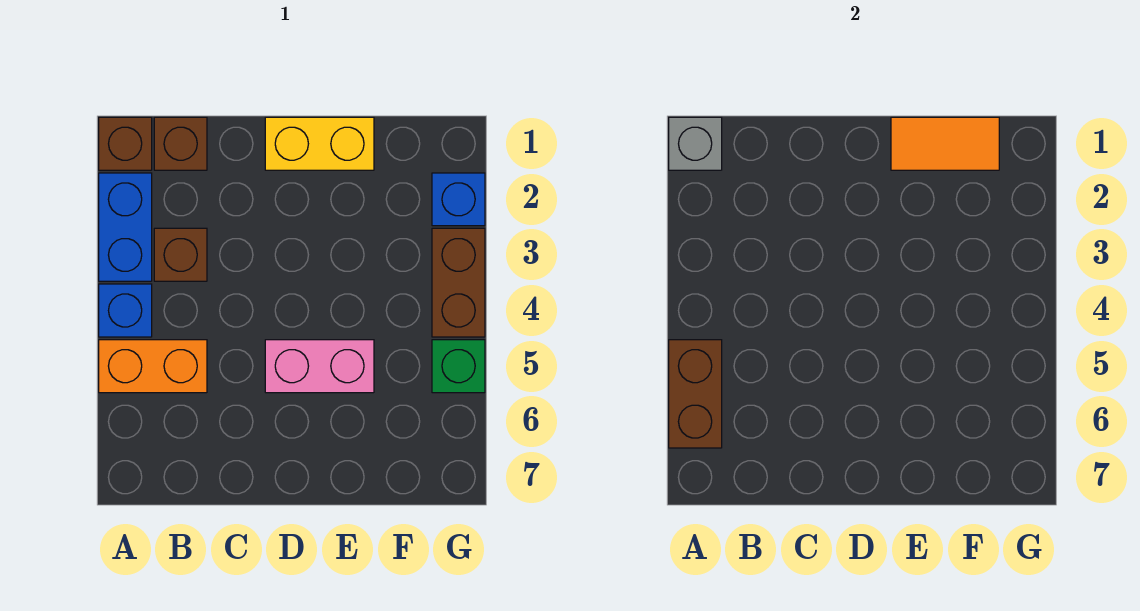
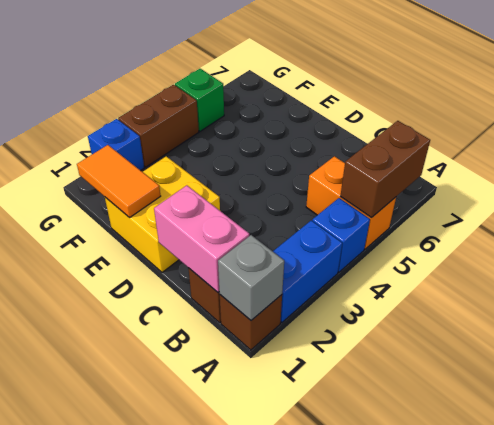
brown brick B3 level 1 -> none
yellow brick D1:E1 level 1 -> yellow brick D1:E2 level 1
pink brick D5:E5 level 1 -> pink brick B1:C1 level 2

